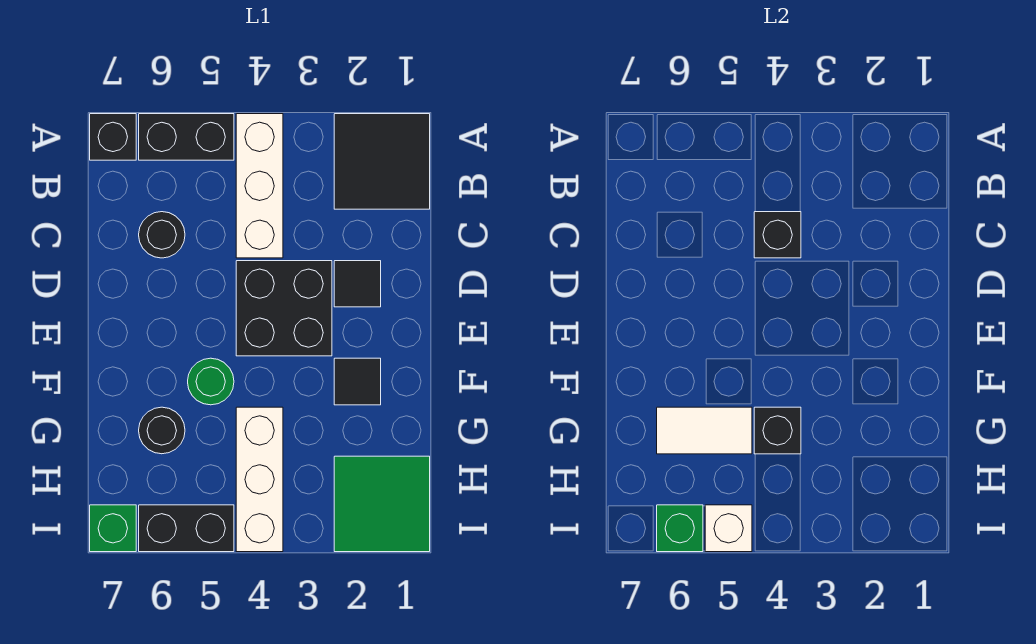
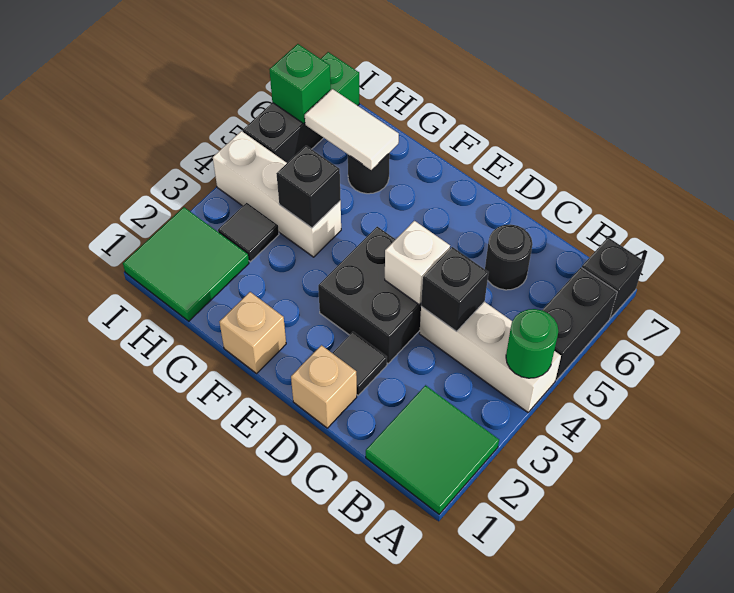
black tile A1:B2 level 1 -> green tile A1:B2 level 1
none -> tan brick D1 level 1
none -> tan brick F1 level 1
black tile F2 level 1 -> black tile H3 level 1
green round brick F5 level 1 -> green round brick A4 level 2
white tile G5:G6 level 2 -> white tile G6:H6 level 2
white brick I5 level 2 -> white brick D4 level 2

